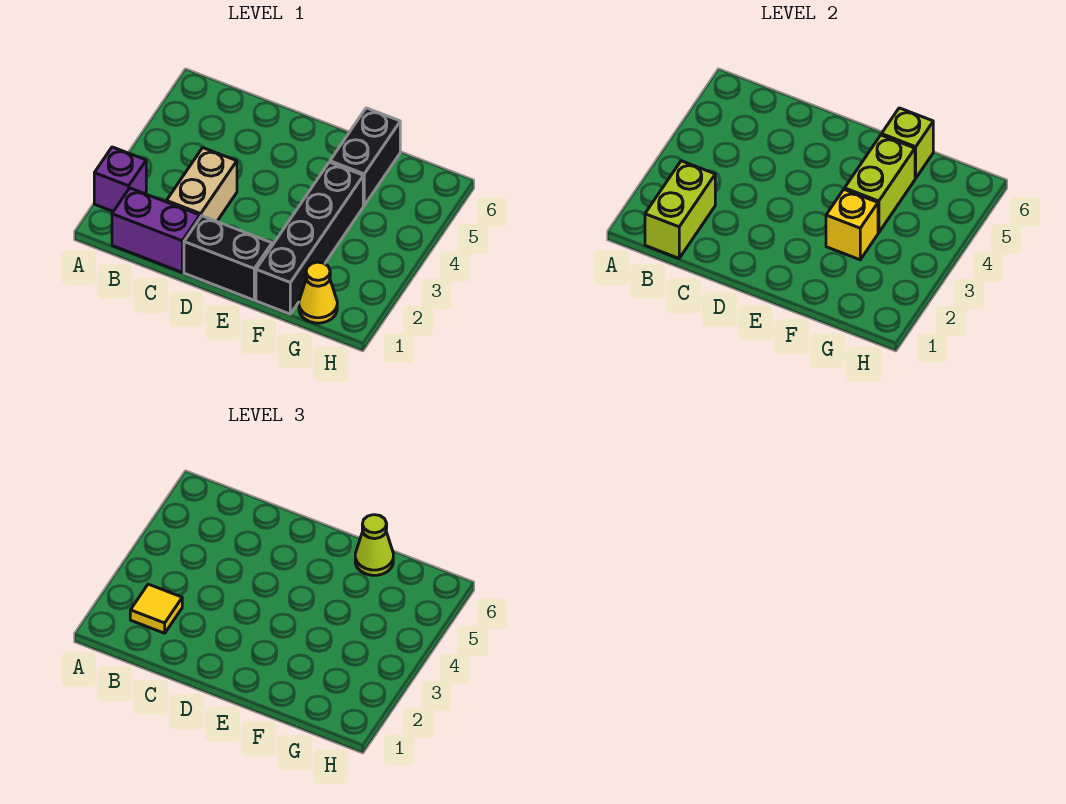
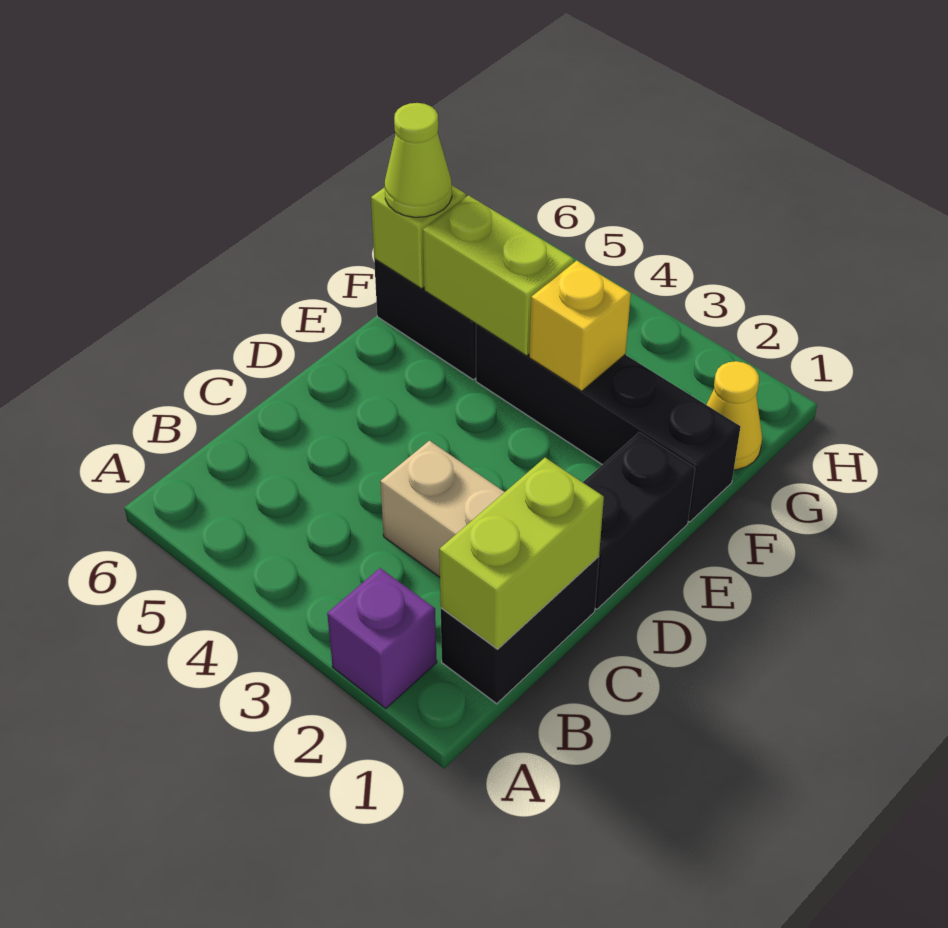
purple brick B1:C1 level 1 -> black brick B1:C1 level 1
lime brick B1:B2 level 2 -> lime brick B1:C1 level 2
yellow tile B2 level 3 -> none

